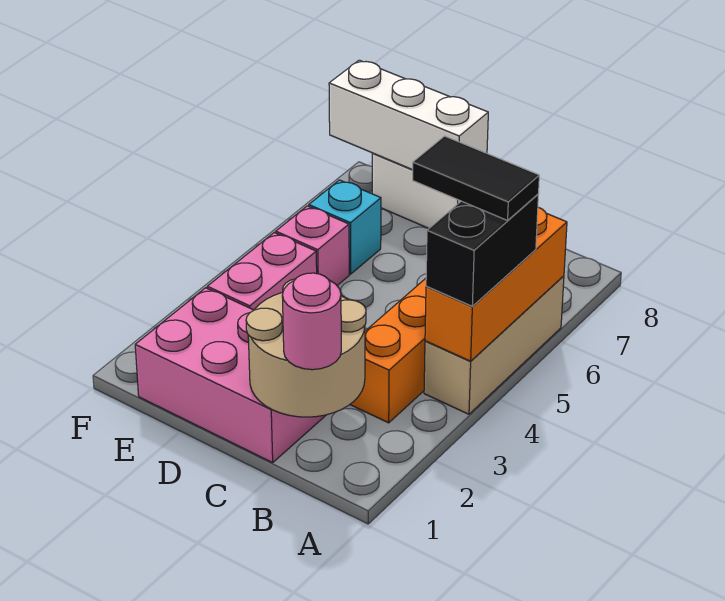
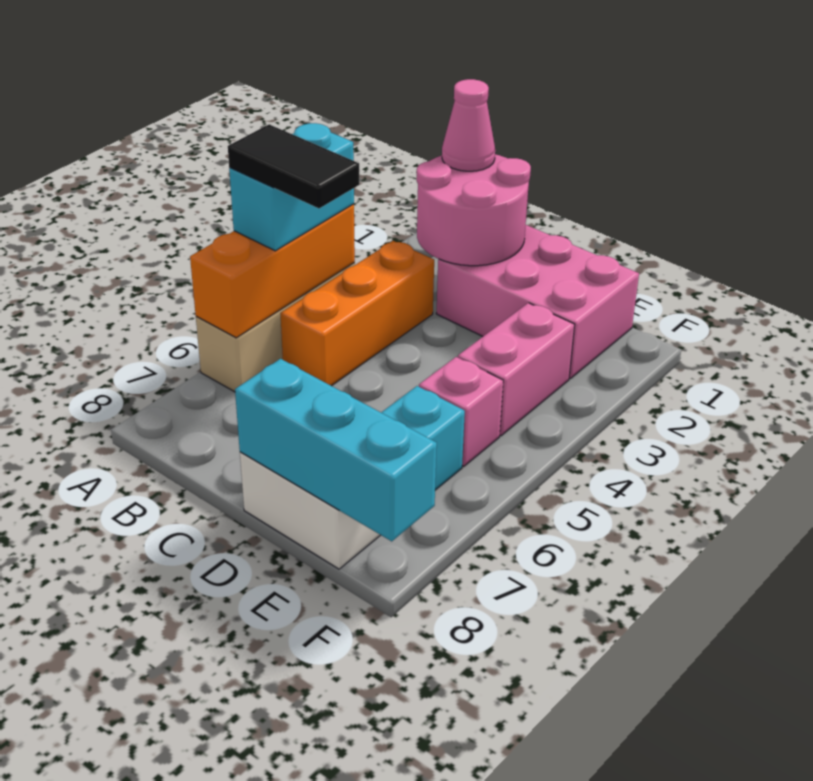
black brick A4:A5 level 3 -> cyan brick A4:A5 level 3
tan round brick B1:C2 level 2 -> pink round brick B1:C2 level 2
pink round brick B1 level 3 -> pink cone B1 level 3
white brick D8:F8 level 2 -> cyan brick D8:F8 level 2

